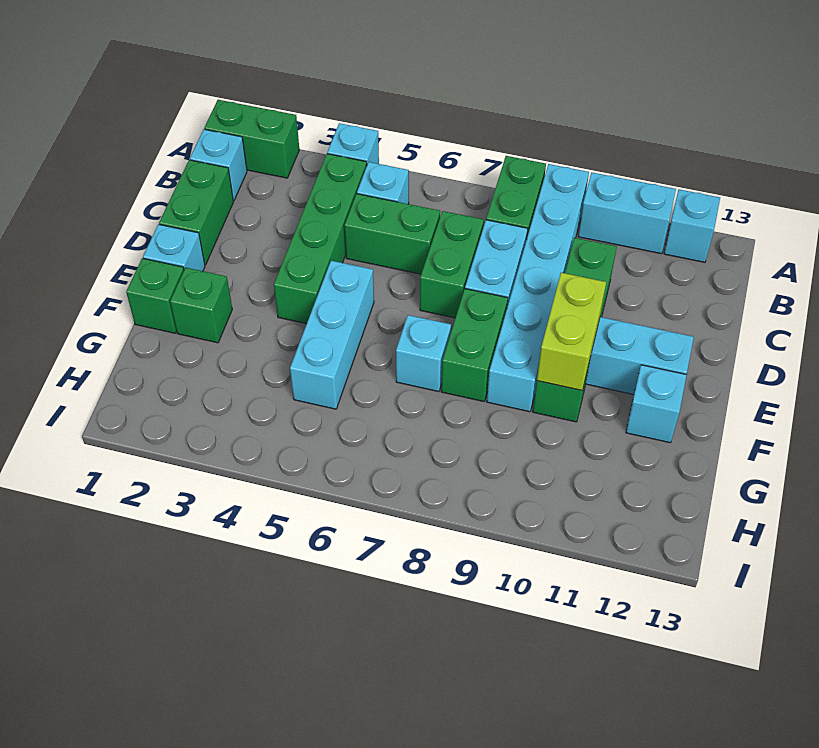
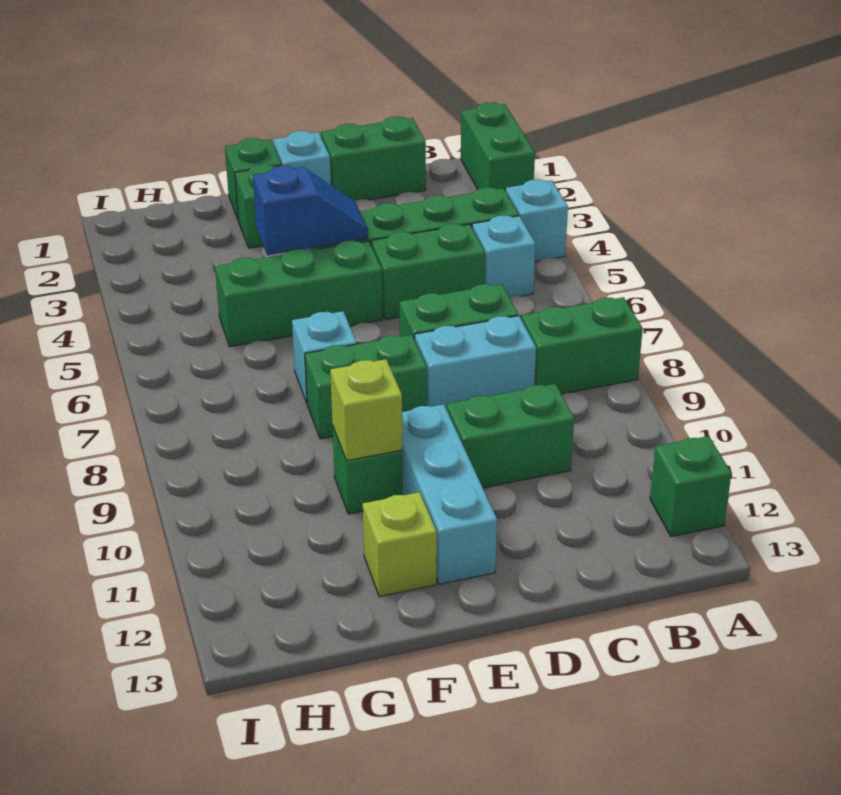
cyan brick A9:F9 level 1 -> none
cyan brick A10:A11 level 1 -> none
cyan brick A12 level 1 -> green brick A12 level 1
cyan brick B1 level 1 -> none
green brick C5:C6 level 1 -> green brick C5:D5 level 1
none -> blue slope E4:F4 level 2 top F
cyan brick E5:G5 level 1 -> green brick E5:G5 level 1
lime brick E10:F10 level 2 -> lime brick F10 level 2
cyan brick F12 level 1 -> lime brick F12 level 1

